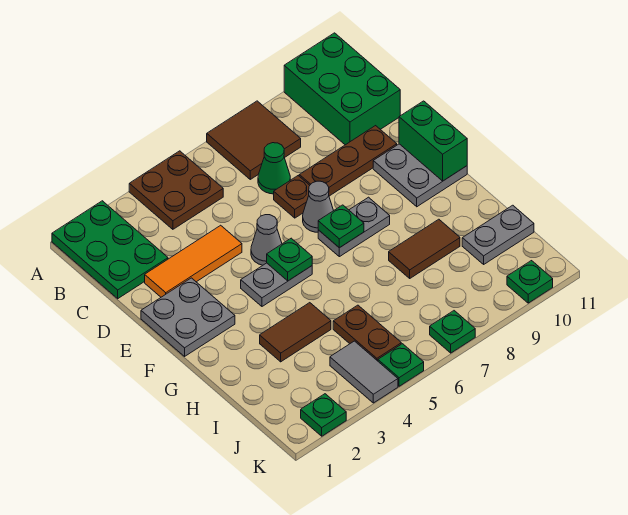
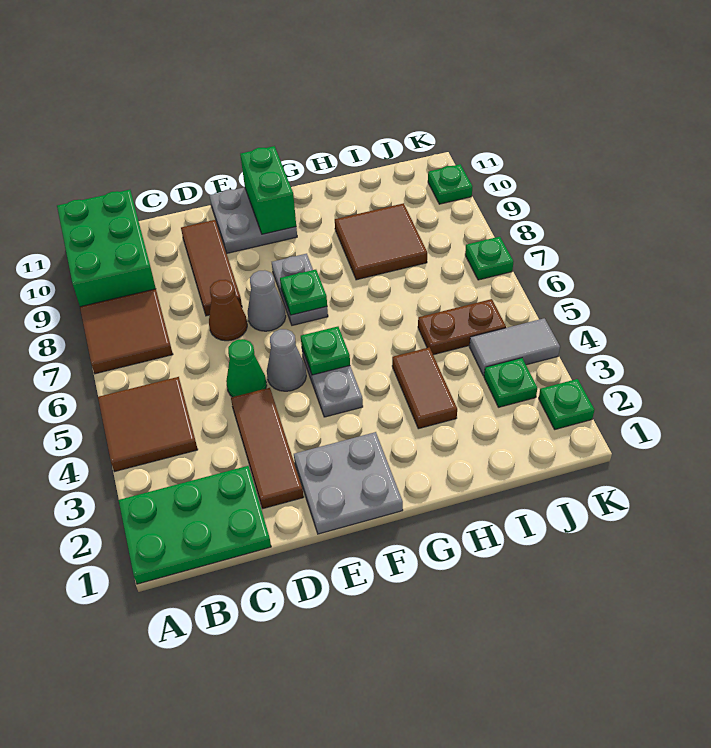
brown plate A4:B5 level 1 -> brown tile A4:B5 level 1
green brick A10:C11 level 1 -> green brick A9:B11 level 1
green cone C7 level 1 -> green cone D5 level 1
orange tile D2:D4 level 1 -> brown tile D2:D4 level 1
brown plate D7 level 1 -> brown cone D7 level 1
brown plate D8:D10 level 1 -> brown tile D8:D10 level 1
green brick E11:F11 level 2 -> green brick F10:F11 level 2
brown tile H8:H9 level 1 -> brown tile H8:I9 level 1
grey plate I10:I11 level 1 -> none
green plate K5 level 1 -> green plate J3 level 1

